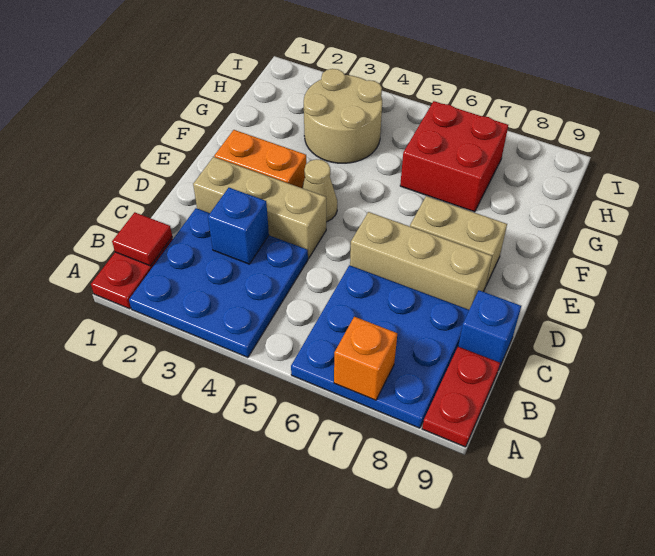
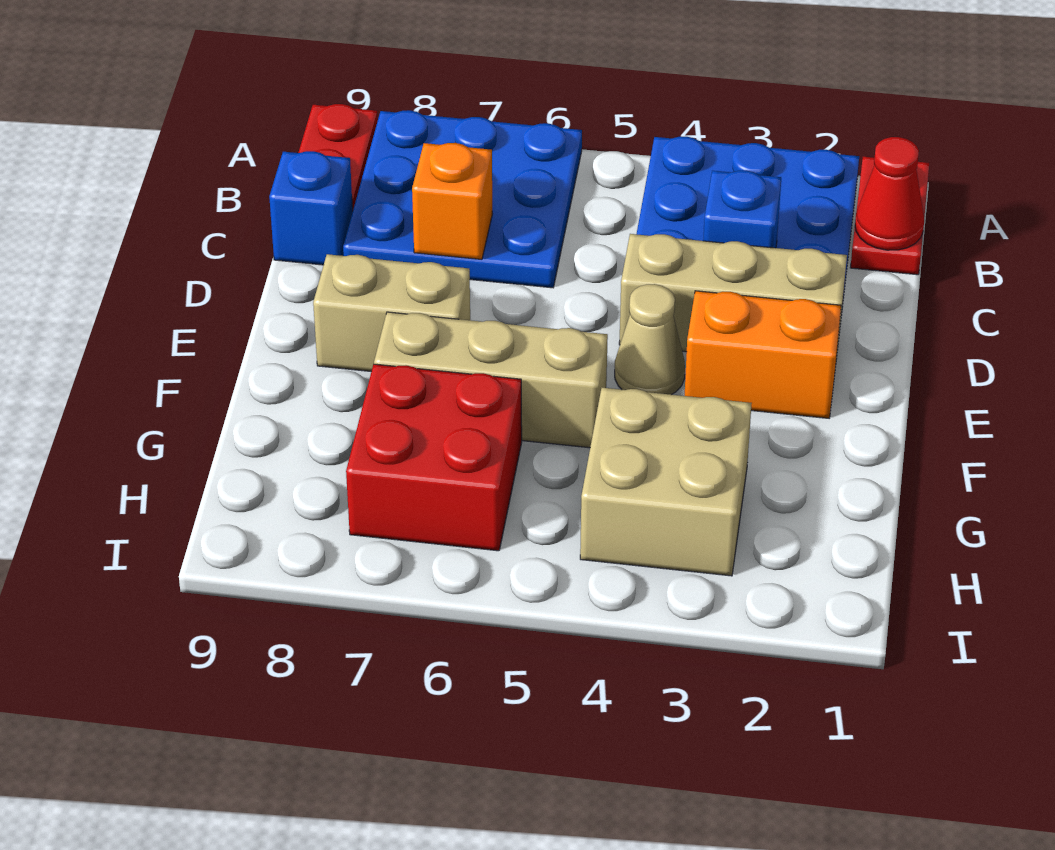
orange brick A7 level 2 -> orange brick C7 level 2
red tile B1 level 2 -> red cone B1 level 2
tan brick D6:D8 level 1 -> tan brick F5:F7 level 1
tan round brick G3:H4 level 1 -> tan brick G3:H4 level 1

